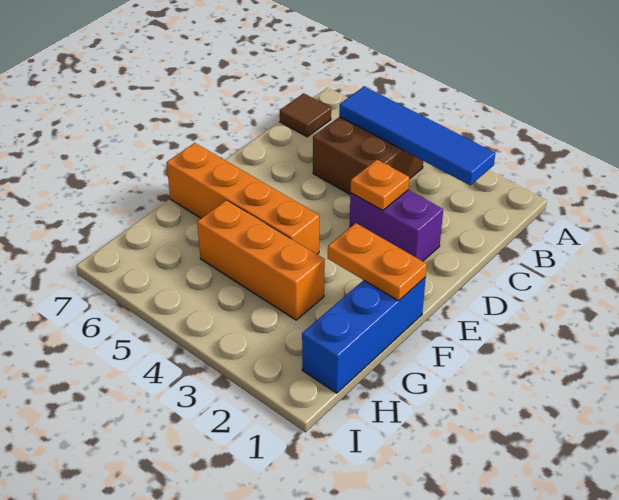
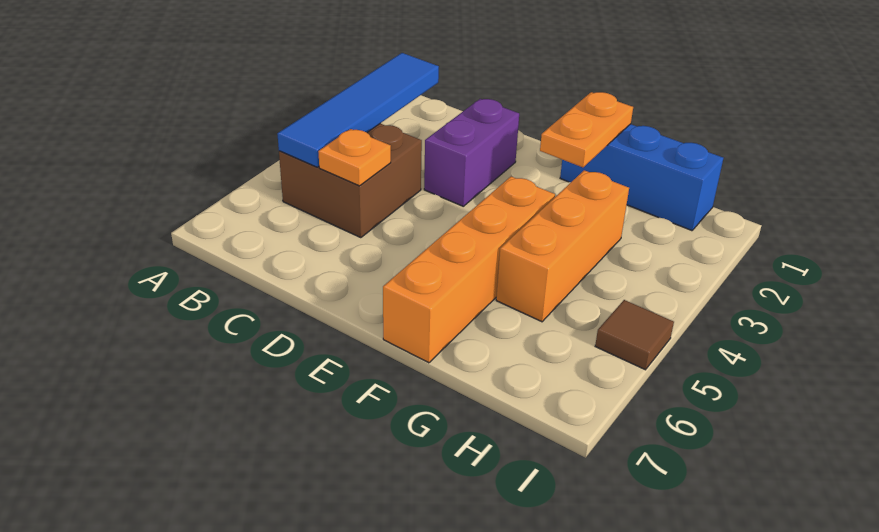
brown tile B7 level 1 -> brown tile I5 level 1
orange plate D3 level 2 -> orange plate C5 level 2

